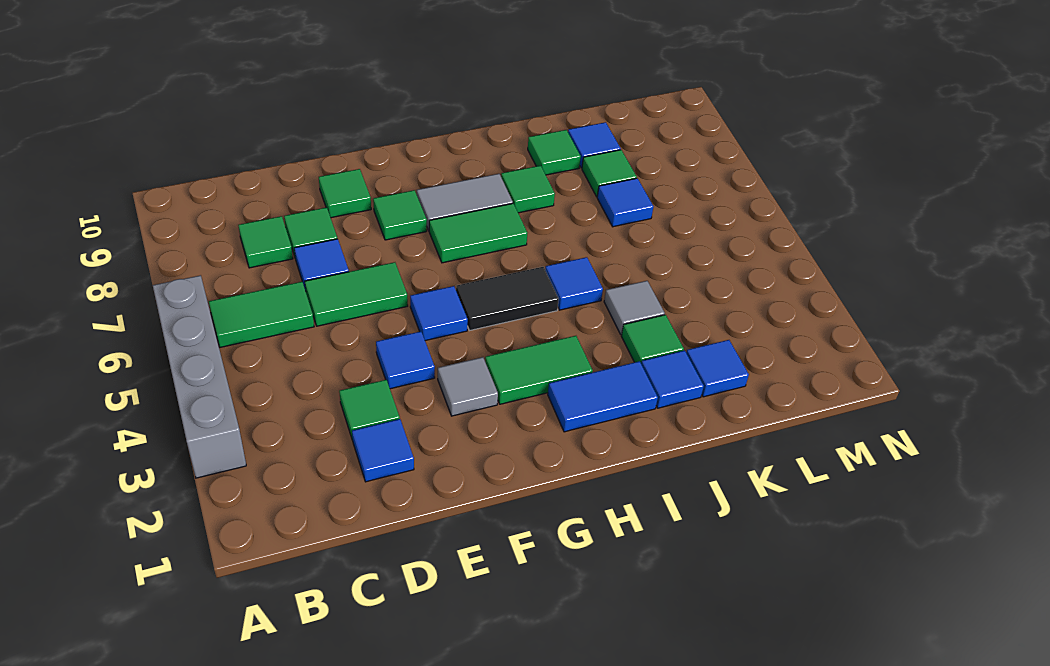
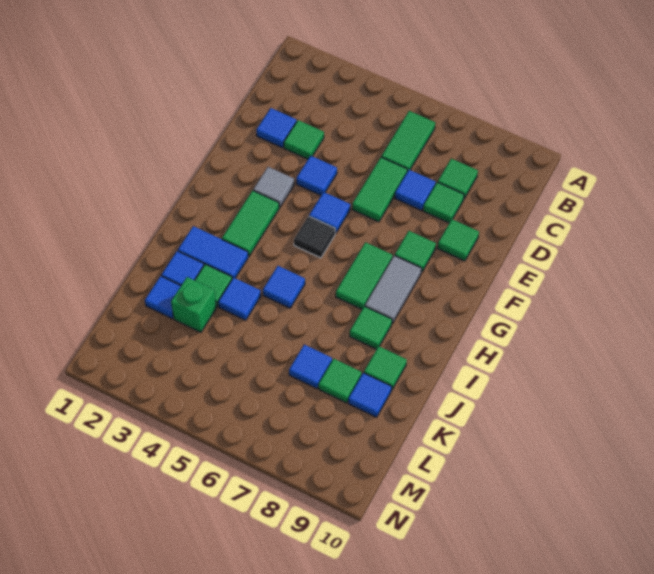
grey brick A3:A6 level 1 -> none
black tile G5:H5 level 1 -> black tile G5 level 1
blue tile H2:I2 level 1 -> blue tile I2:I3 level 1
grey tile J4 level 1 -> blue tile J4 level 1
none -> green brick K3 level 1

